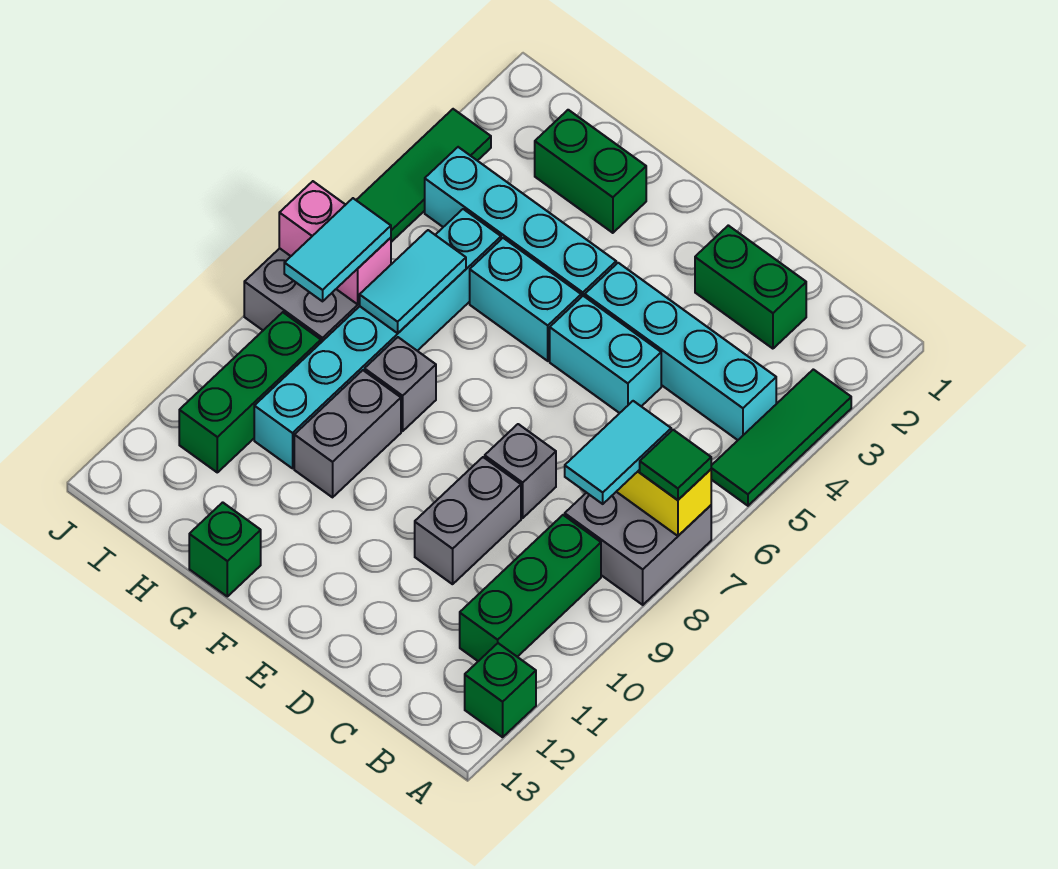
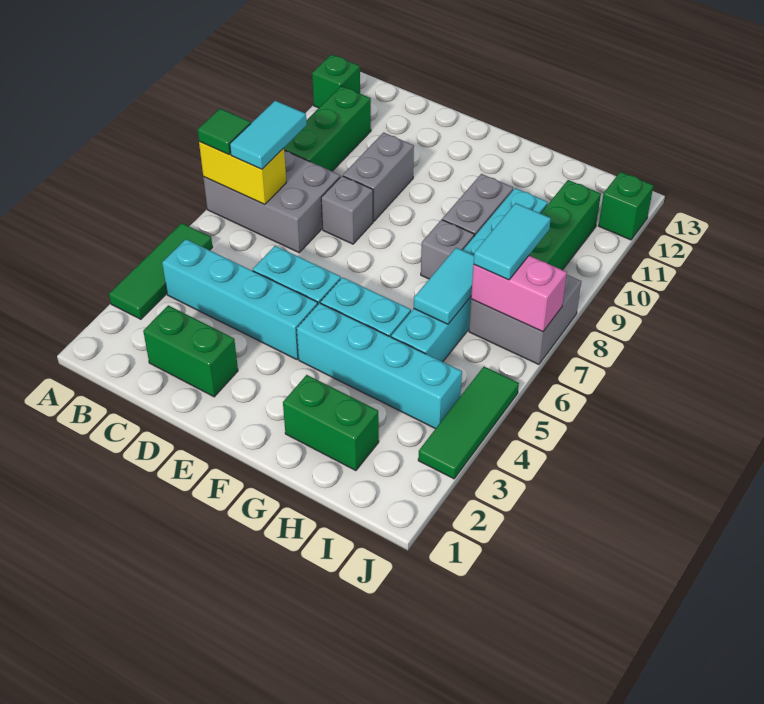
grey brick A7:B8 level 1 -> grey brick A7:C8 level 1
green brick G13 level 1 -> green brick J12 level 1

